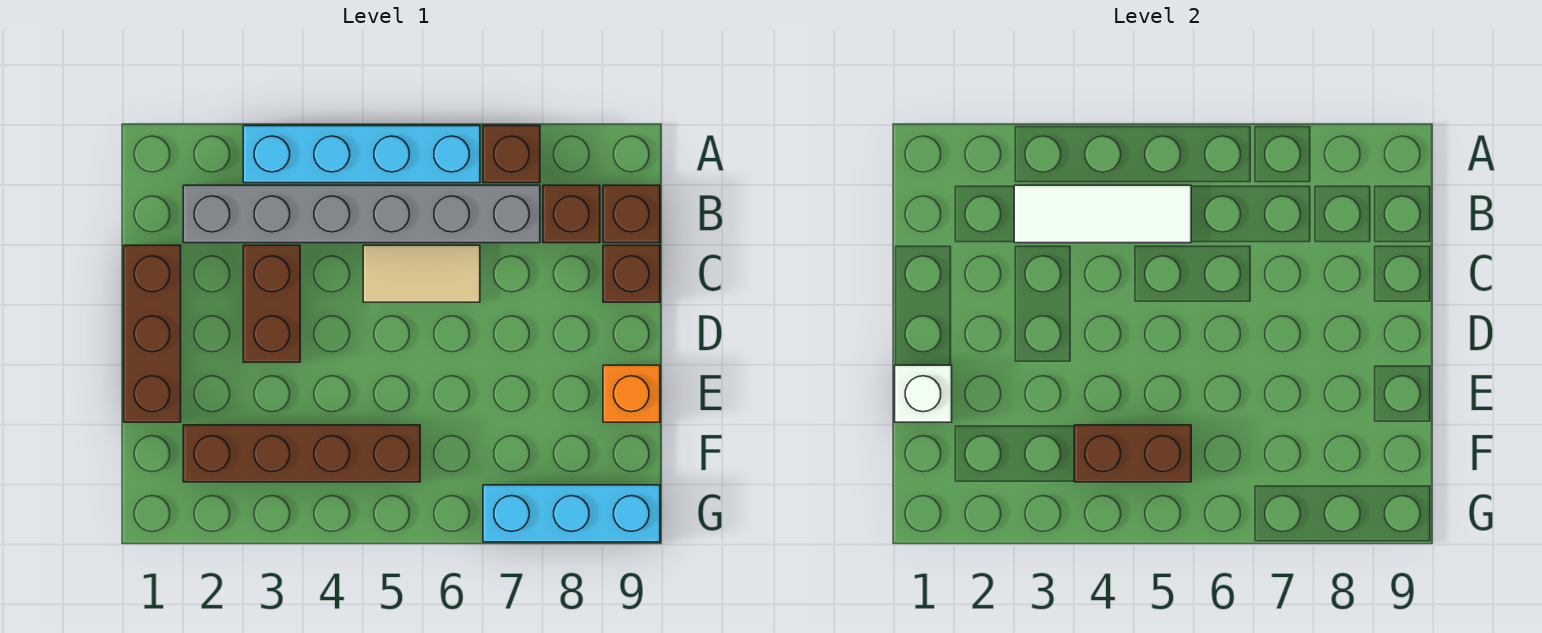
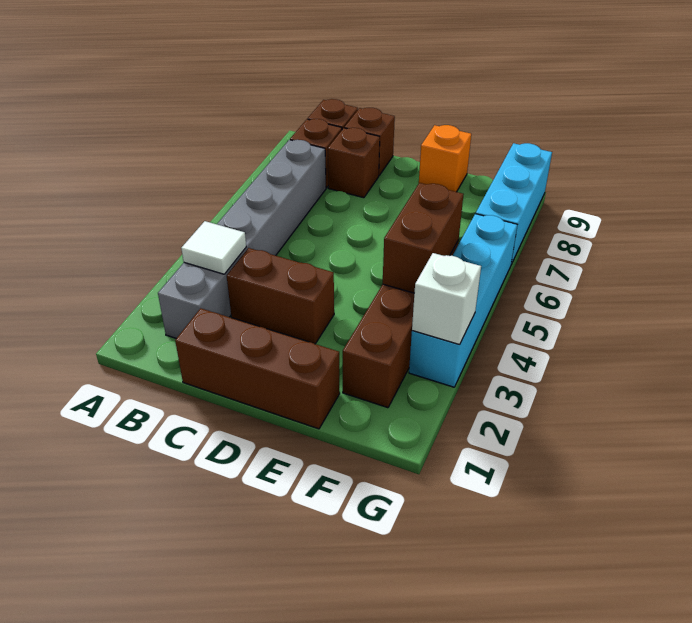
cyan brick A3:A6 level 1 -> cyan brick G3:G6 level 1
brown brick A7 level 1 -> brown brick C8 level 1
white tile B3:B5 level 2 -> white tile B3 level 2
tan tile C5:C6 level 1 -> none
white brick E1 level 2 -> white brick G3 level 2

